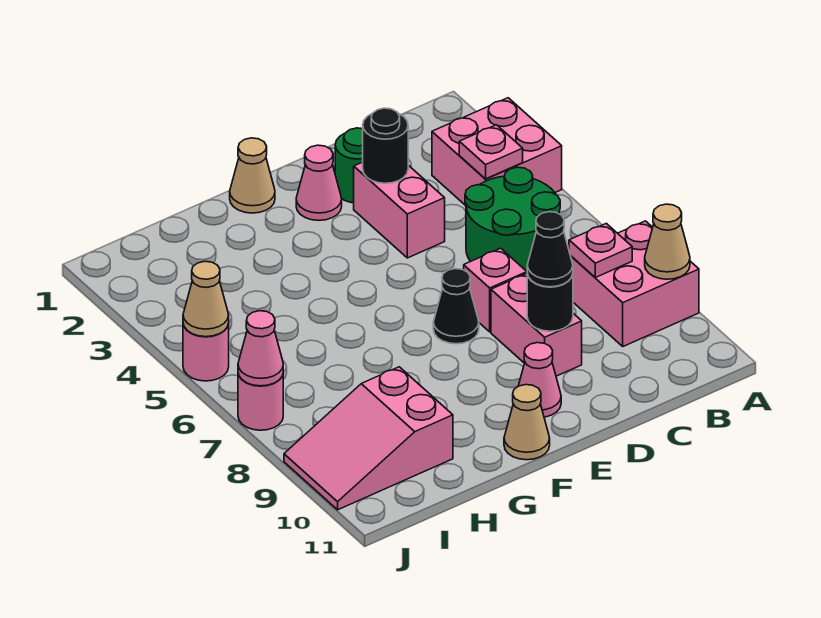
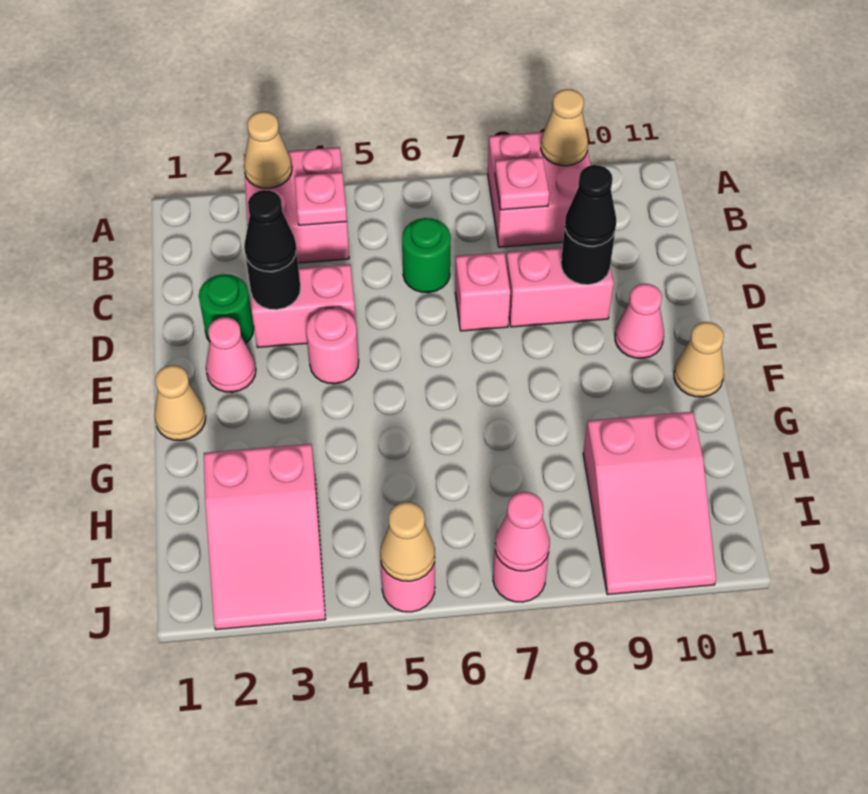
none -> tan cone A3 level 2
green round brick B5:C6 level 1 -> green round brick C6 level 1
none -> pink round brick E4 level 1
black cone E7 level 1 -> black cone D3 level 3
none -> pink slope H2:J3 level 1 top H

